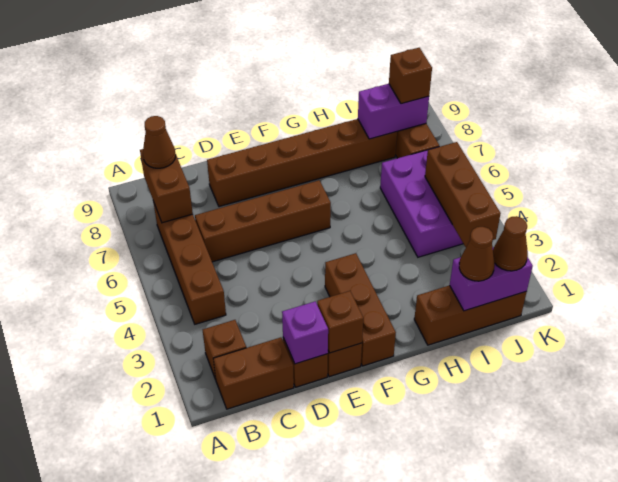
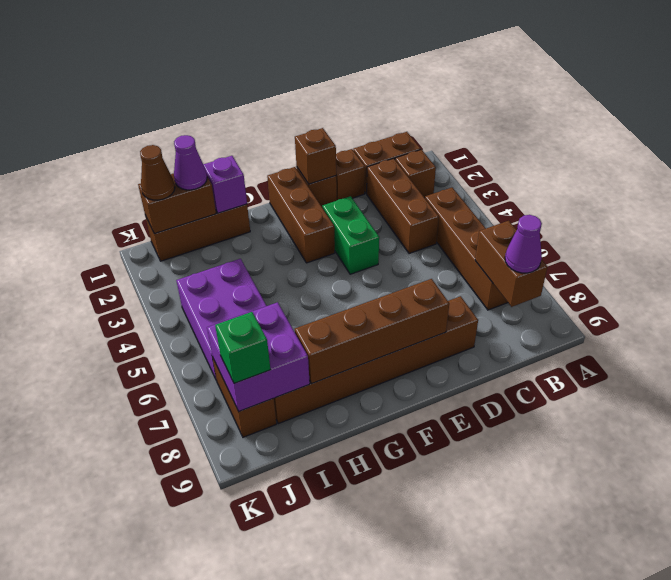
brown cone B8 level 3 -> purple cone B8 level 3
brown brick C6:F6 level 1 -> brown brick E8:H8 level 2
purple brick D1 level 2 -> purple brick H1 level 2
none -> green brick E3:E4 level 1
purple brick I1:J1 level 2 -> brown brick I1:J1 level 2
brown cone I1 level 3 -> purple cone I1 level 3
purple brick I8:J8 level 2 -> purple brick I7:J8 level 2
brown brick J3:J5 level 2 -> brown brick C2:C4 level 1
brown brick J8 level 3 -> green brick J8 level 3

